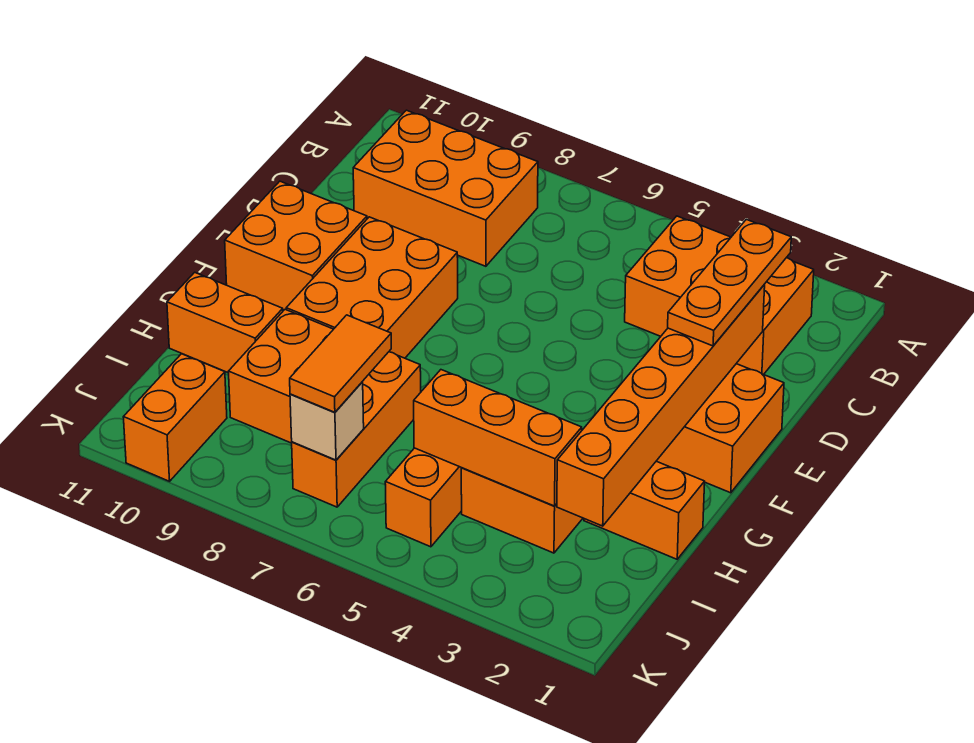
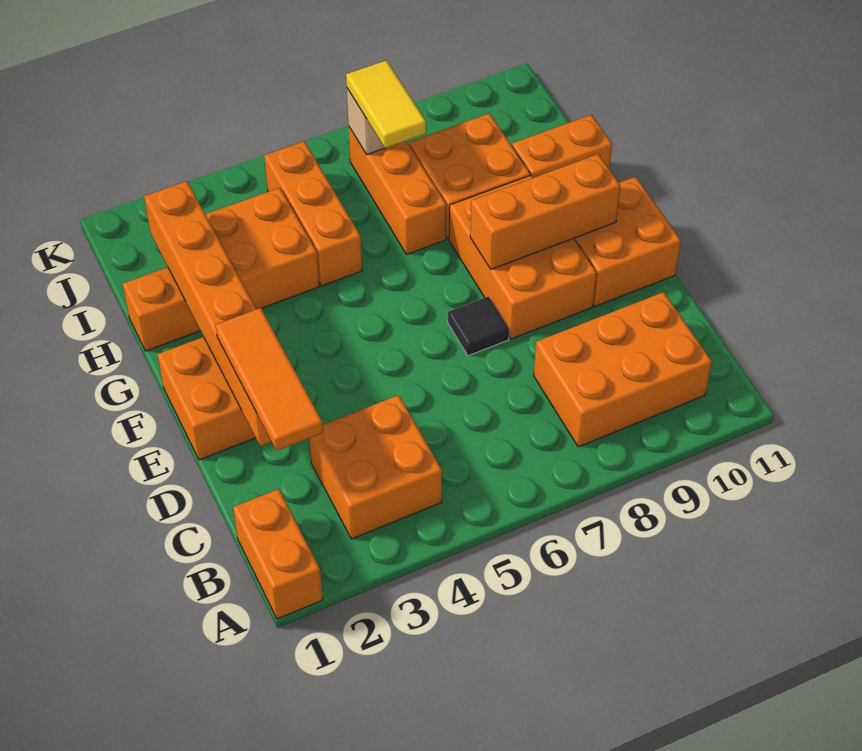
orange brick B2:C4 level 1 -> orange brick B3:C4 level 1
orange plate C2:E2 level 3 -> orange tile C2:E2 level 3
none -> black tile E7 level 1
orange brick I3:I5 level 2 -> orange brick F8:F10 level 2
orange tile I7:J7 level 3 -> yellow tile I7:J7 level 3
orange brick J10:K10 level 1 -> orange brick A1:B1 level 1

